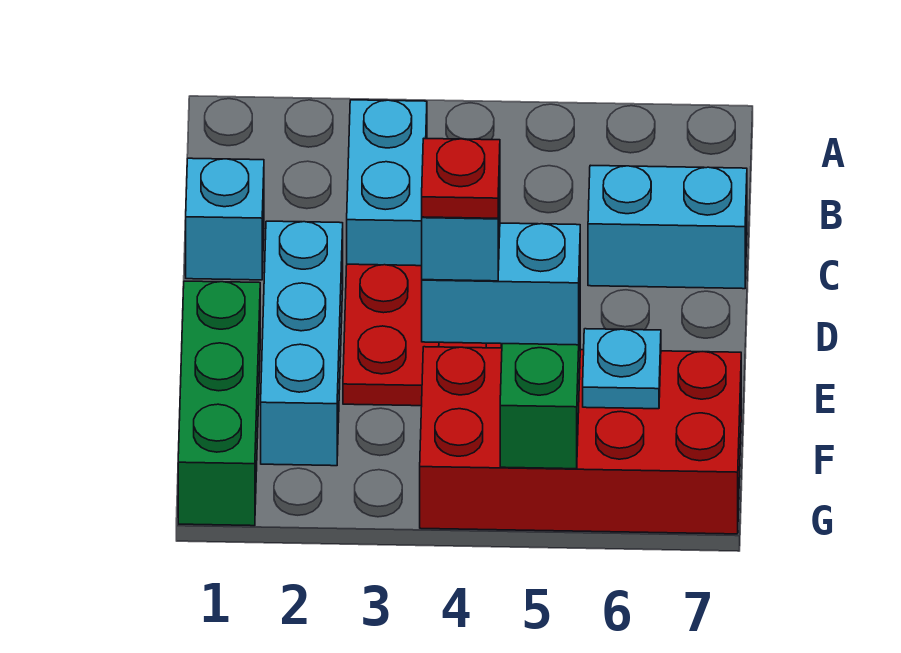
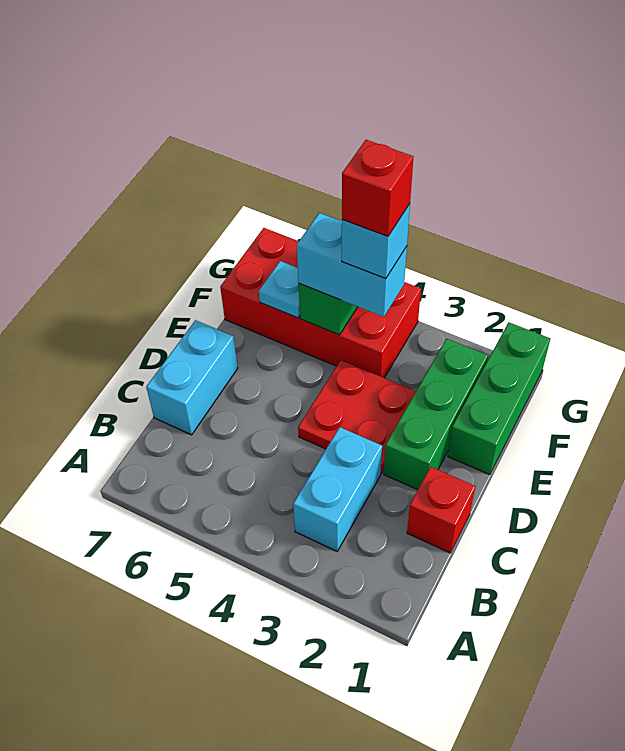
cyan brick C1 level 1 -> red brick C1 level 1
cyan brick C6:C7 level 1 -> cyan brick C7:D7 level 1
cyan brick D2:F2 level 1 -> green brick D2:F2 level 1
red plate F4 level 5 -> red brick F4 level 5

